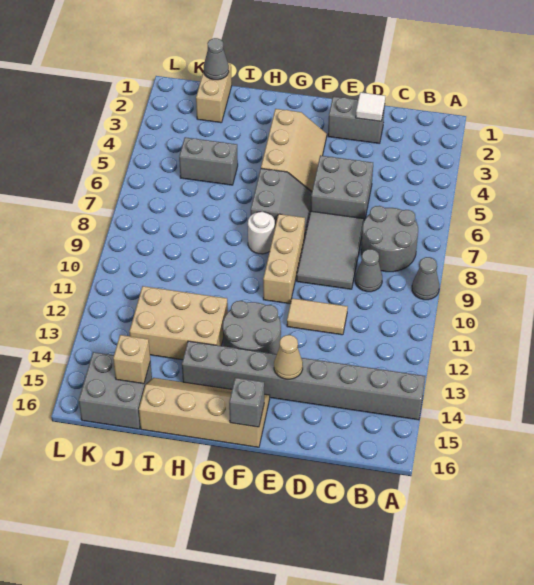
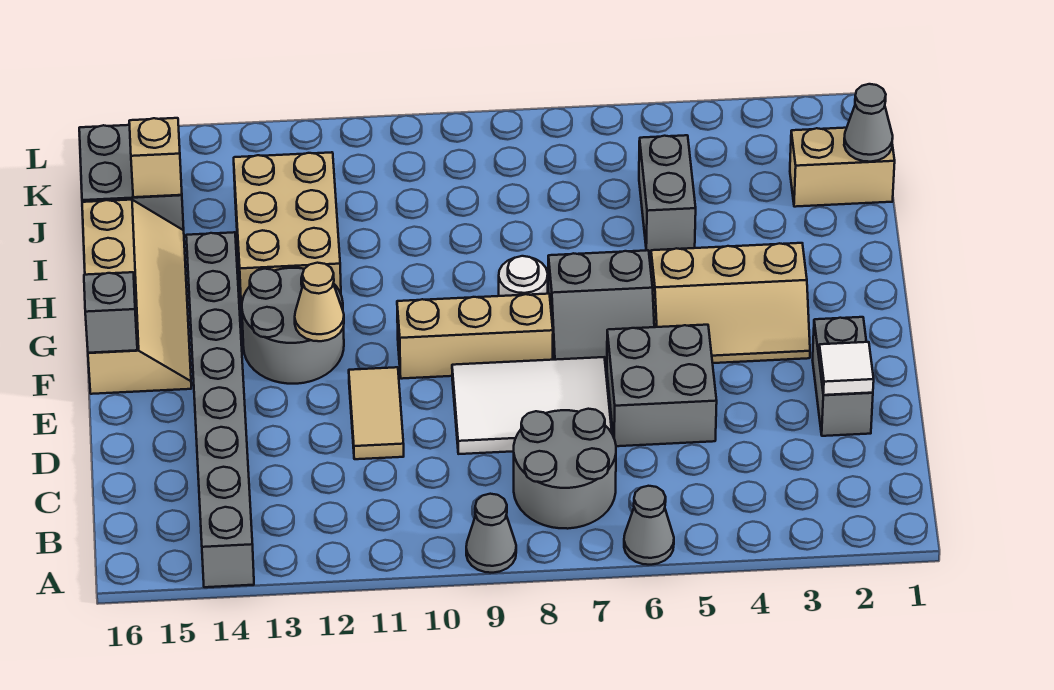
grey cone C9 level 1 -> grey cone A6 level 1
grey tile D7:E9 level 1 -> white tile D7:E9 level 1
tan cone E14 level 2 -> tan cone F12 level 2

